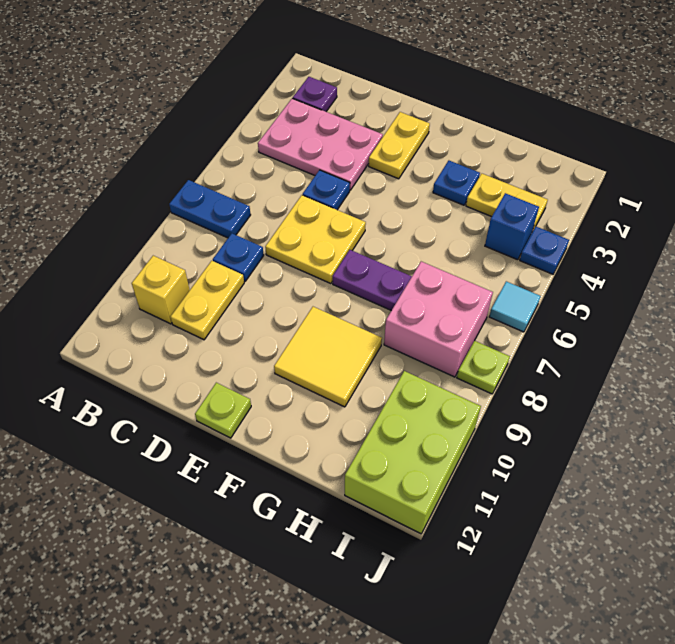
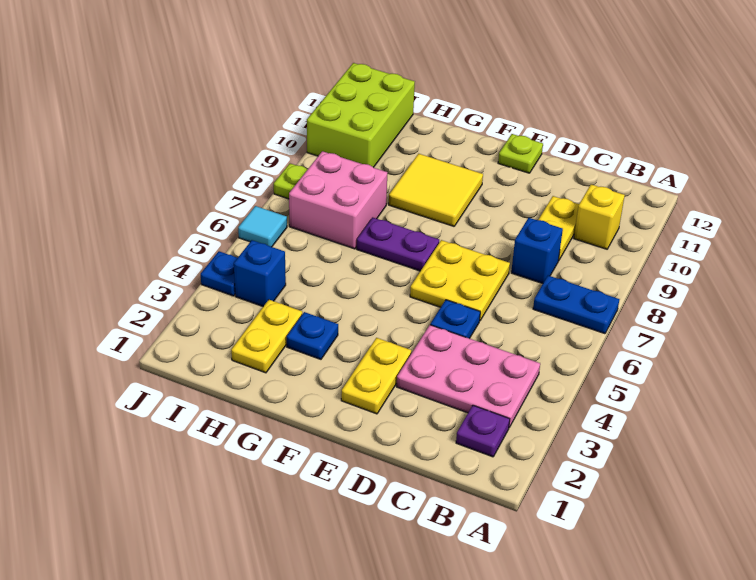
blue plate C8 level 1 -> blue brick C8 level 1
yellow plate H3:I3 level 1 -> yellow plate H2:H3 level 1

